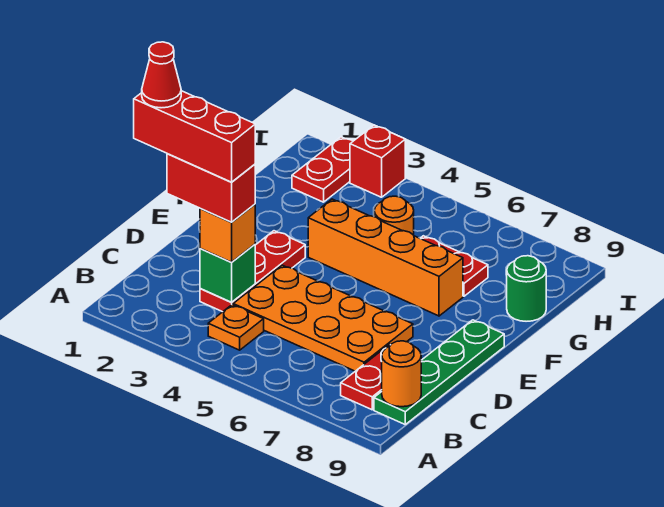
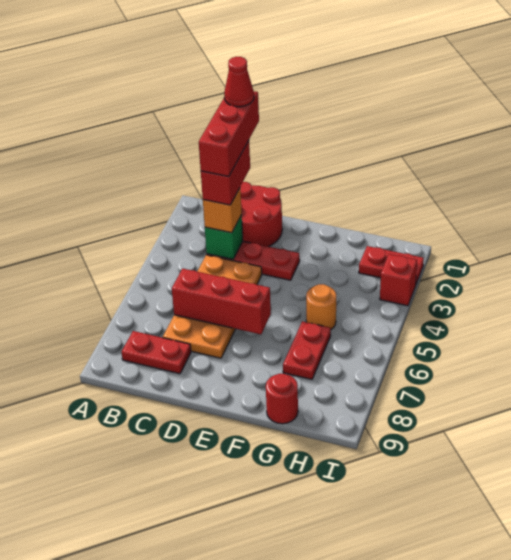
orange plate B4 level 1 -> none
green plate B9:E9 level 1 -> none
orange round brick B9 level 2 -> none
none -> red round brick C1:D2 level 1
none -> red brick C6:E6 level 2
orange brick F4:F7 level 1 -> none
green round brick G9 level 1 -> red round brick G9 level 1

